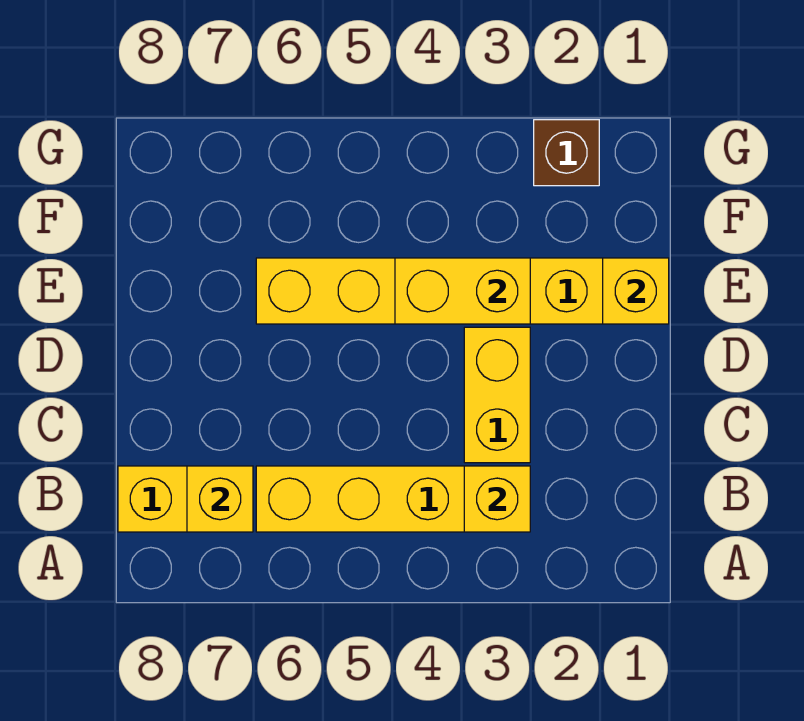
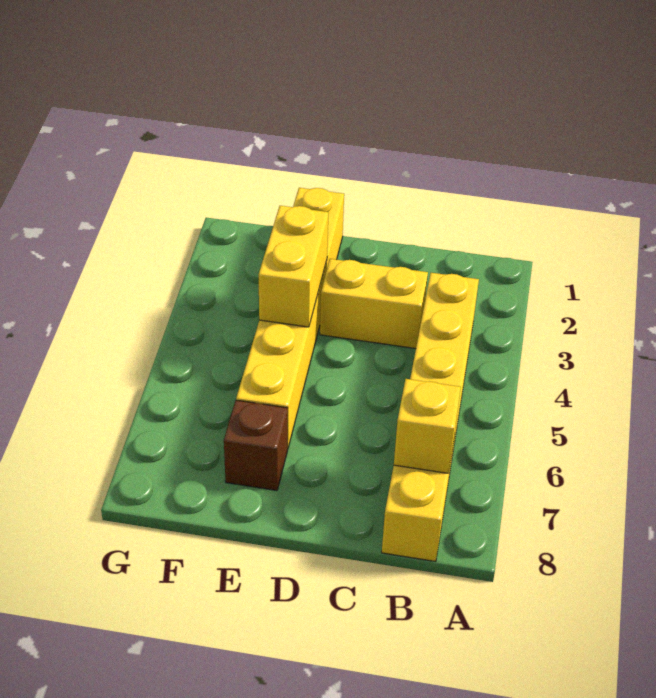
yellow brick B3 level 2 -> none
yellow brick E1 level 2 -> none
brown brick G2 level 1 -> brown brick E7 level 1

